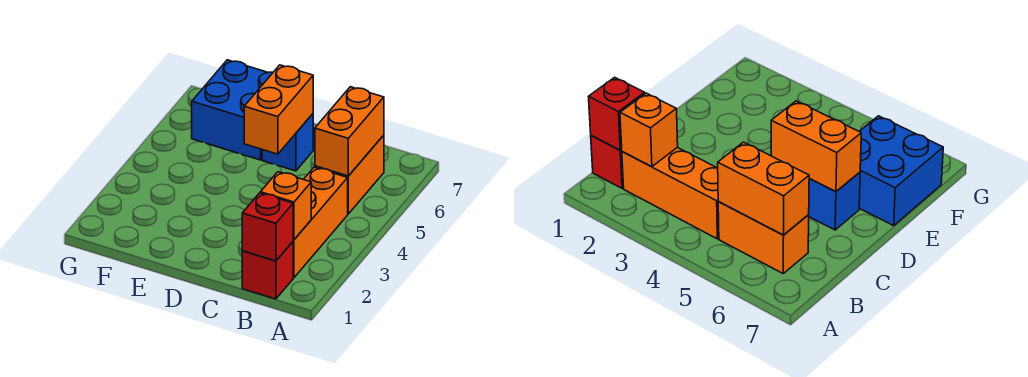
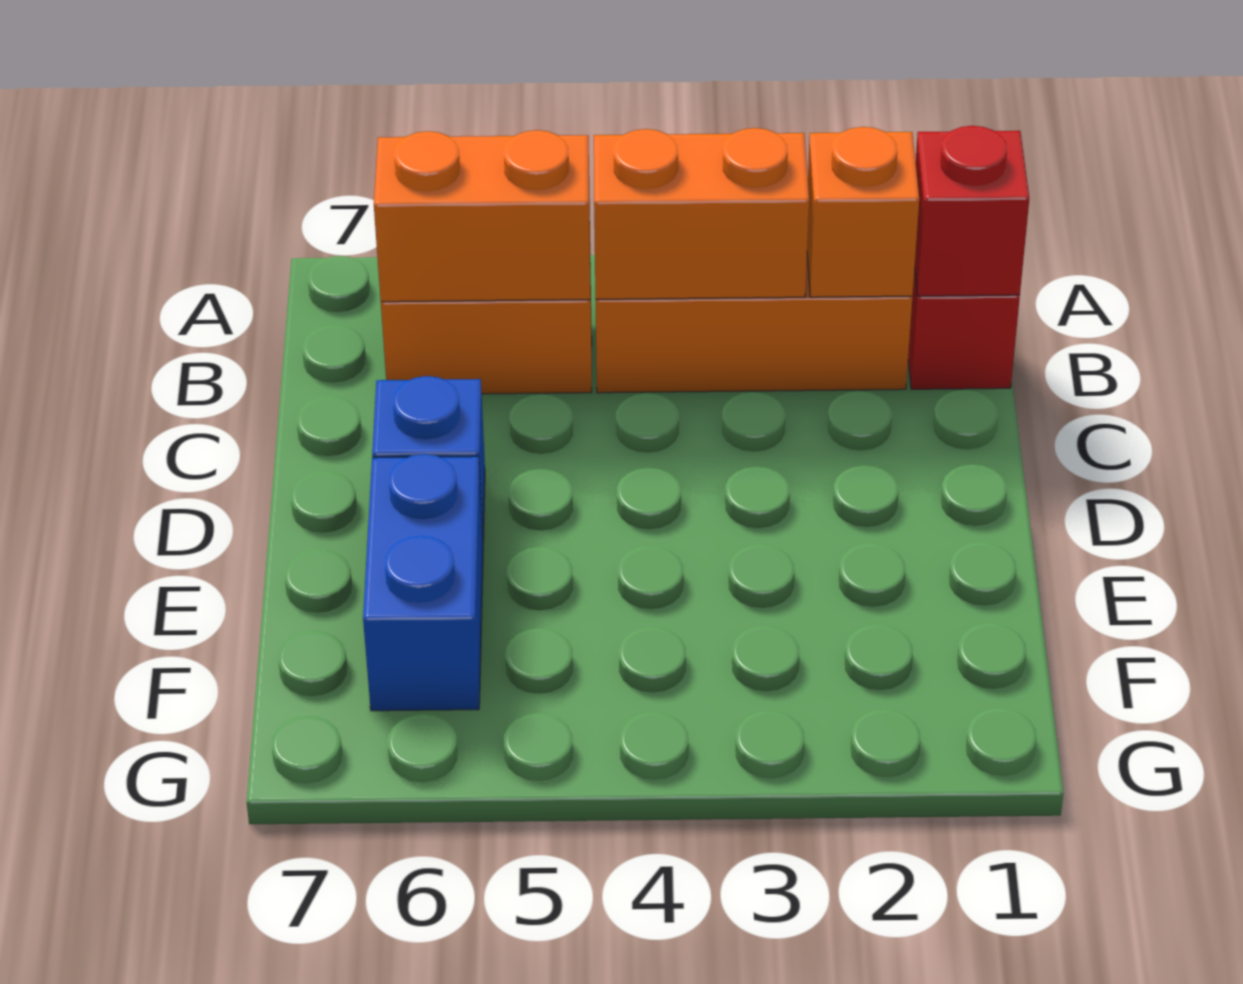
orange brick D5:D6 level 2 -> orange brick B3:B4 level 2
blue brick E6:F7 level 1 -> blue brick E6:F6 level 1

